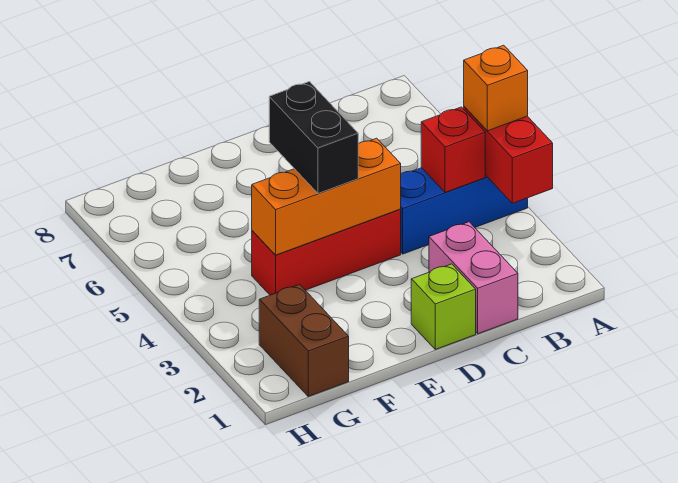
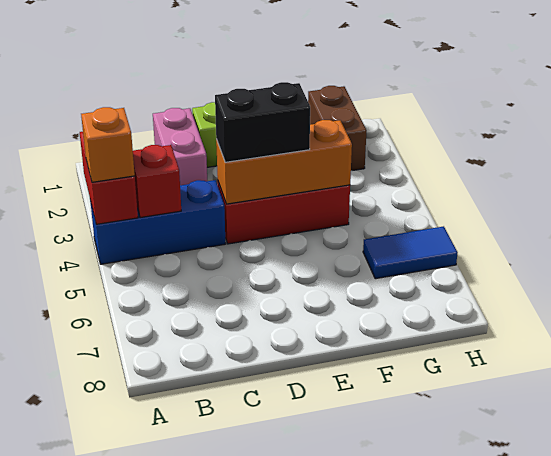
black brick E4:E5 level 3 -> black brick D4:E4 level 3
none -> blue tile G6:H6 level 1

